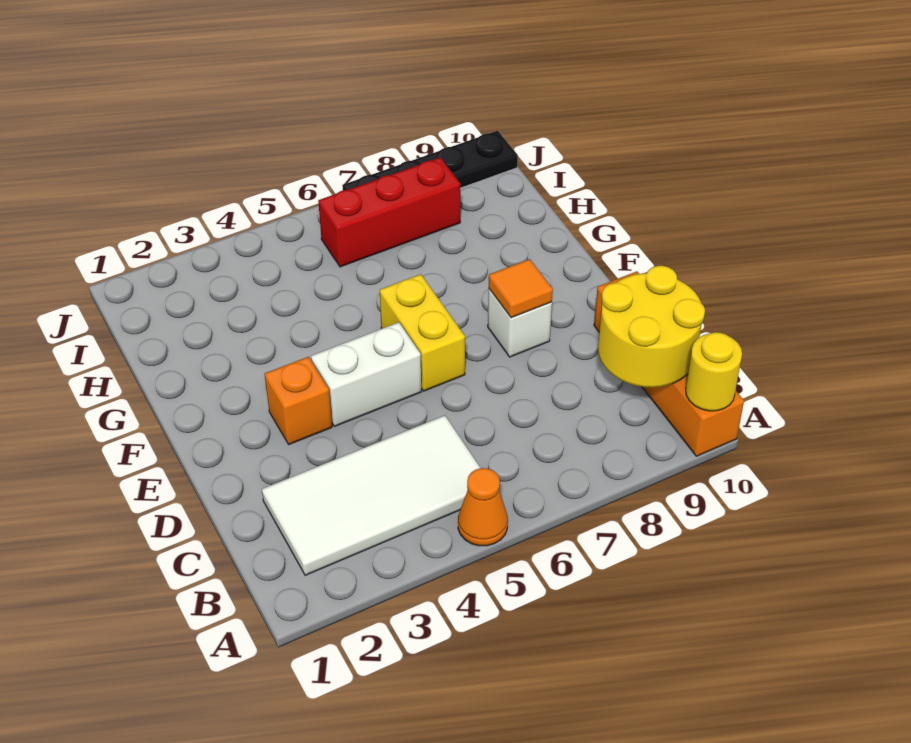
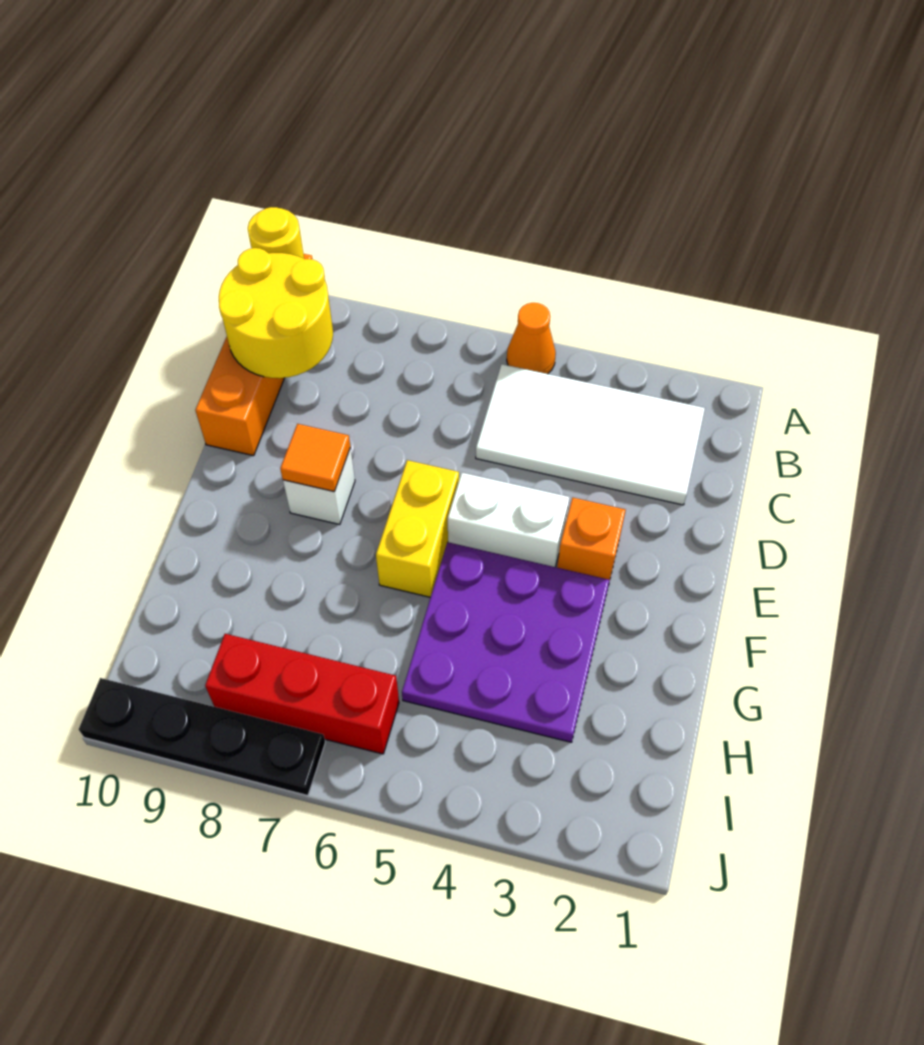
none -> purple plate F3:H5 level 1

